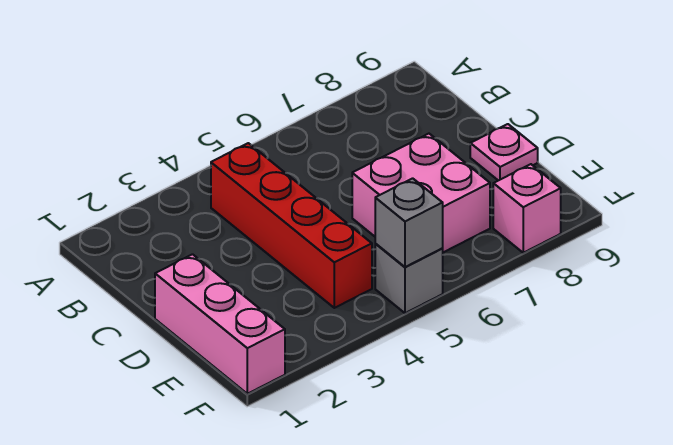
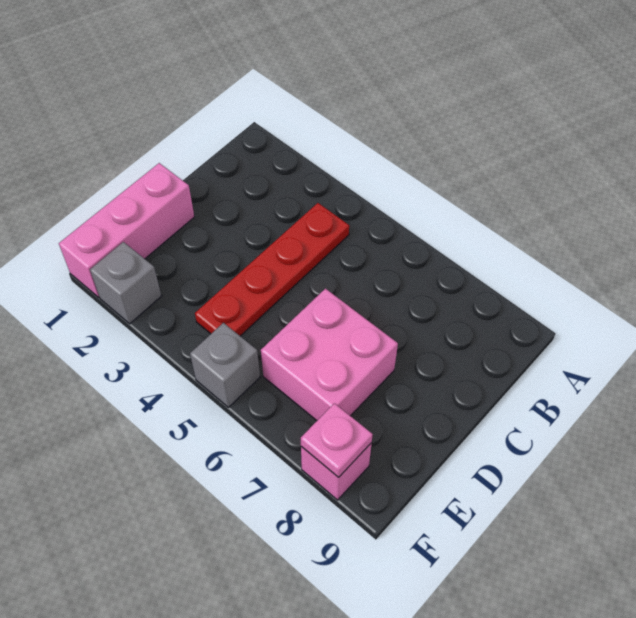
red brick B4:E4 level 1 -> red plate B4:E4 level 1
pink plate D9 level 1 -> pink plate F8 level 2
grey brick F5 level 2 -> grey brick F2 level 1

